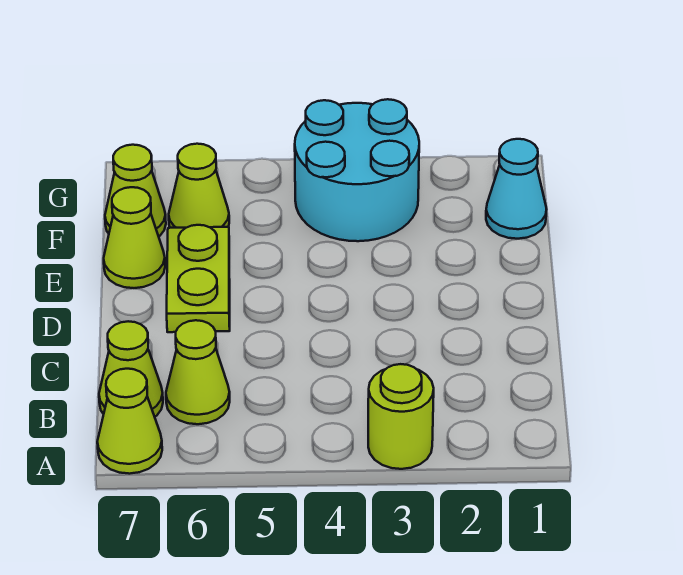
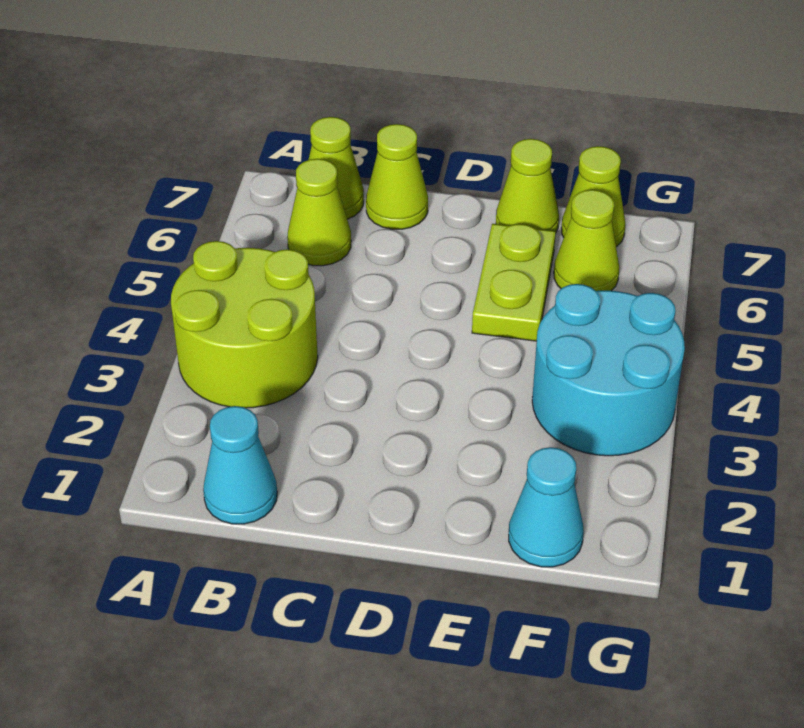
lime round brick A3 level 1 -> lime round brick A3:B4 level 1
lime cone A7 level 1 -> lime cone C7 level 1
none -> cyan cone B1 level 1
lime plate D6:E6 level 1 -> lime plate E5:E6 level 1

